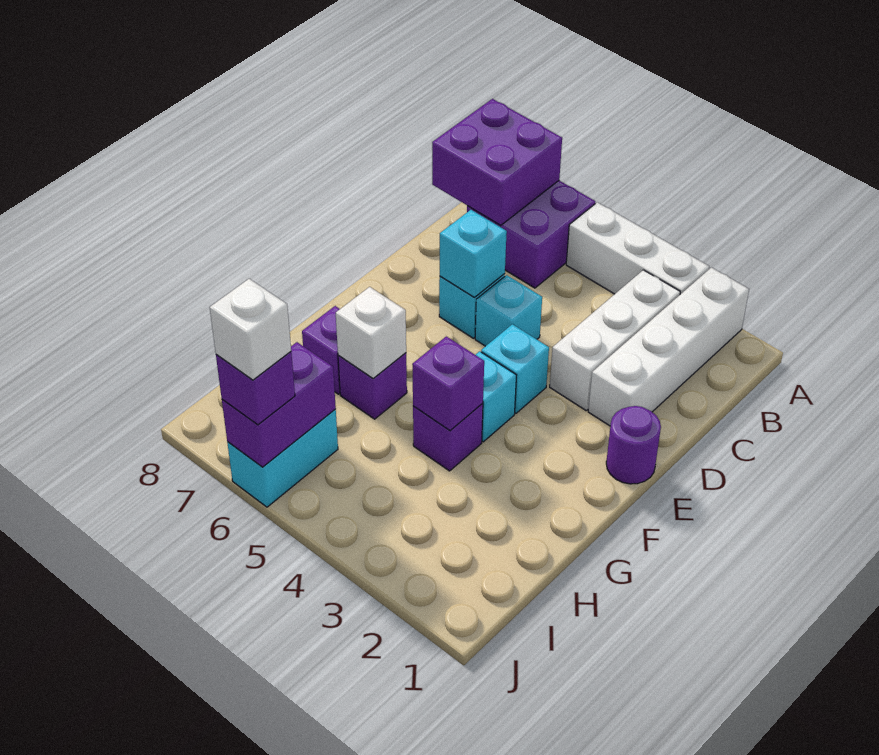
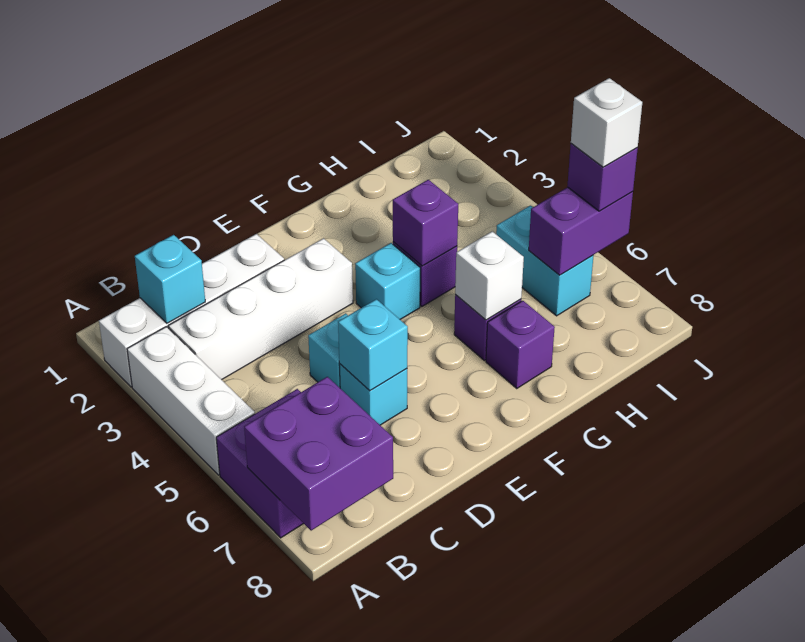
white brick B3:D3 level 1 -> white brick B3:E3 level 1
purple round brick E1 level 1 -> none
cyan brick E4 level 1 -> cyan brick B2 level 2
cyan brick I6:J6 level 1 -> cyan brick I5:I6 level 1

